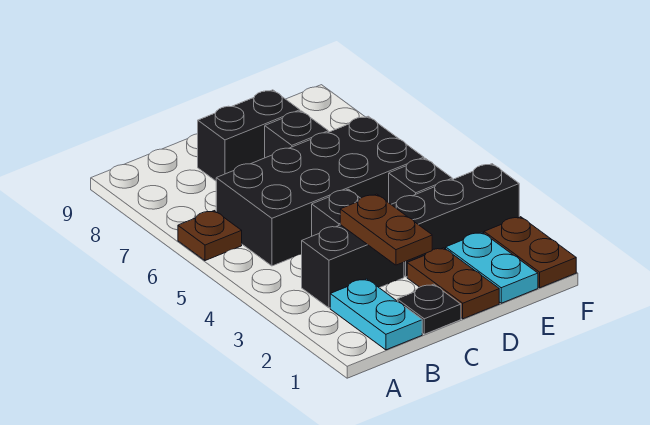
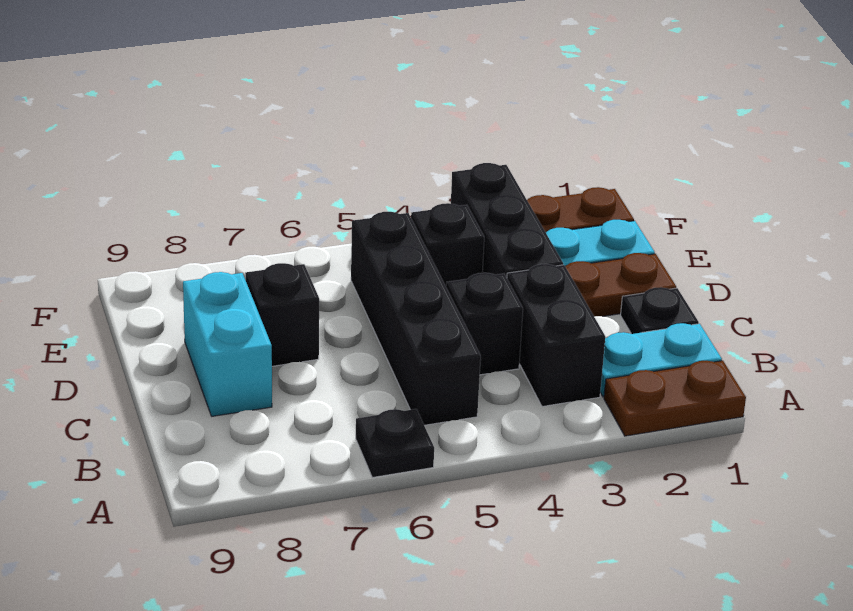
brown plate A6 level 1 -> black plate A6 level 1
black brick B5:E6 level 1 -> black brick B5:E5 level 1
brown plate C2:C3 level 2 -> brown plate A1:A2 level 1
black brick C8:D8 level 1 -> cyan brick C8:D8 level 1

